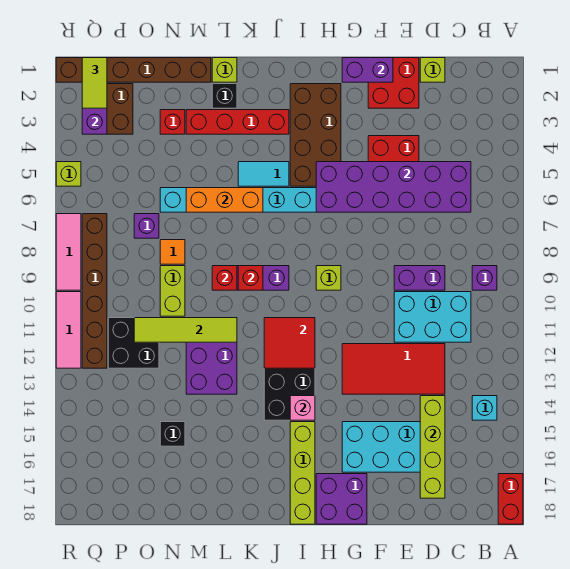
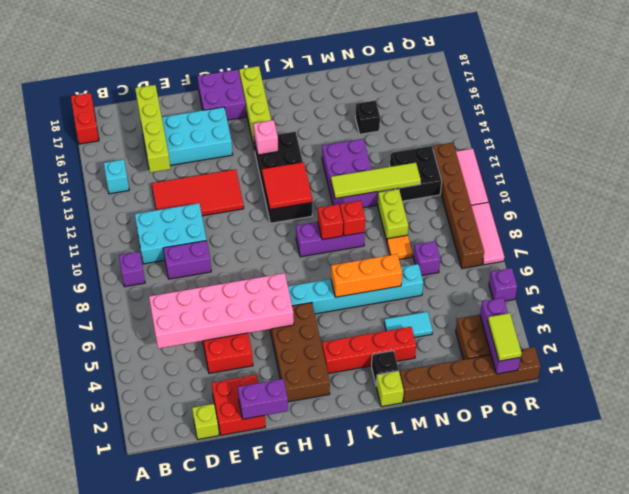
purple brick C5:H6 level 2 -> pink brick C5:H6 level 2
lime brick H9 level 1 -> none
cyan tile J5:K5 level 1 -> cyan tile M4:N4 level 1
red brick N3 level 1 -> none
lime brick R5 level 1 -> purple brick R5 level 1

